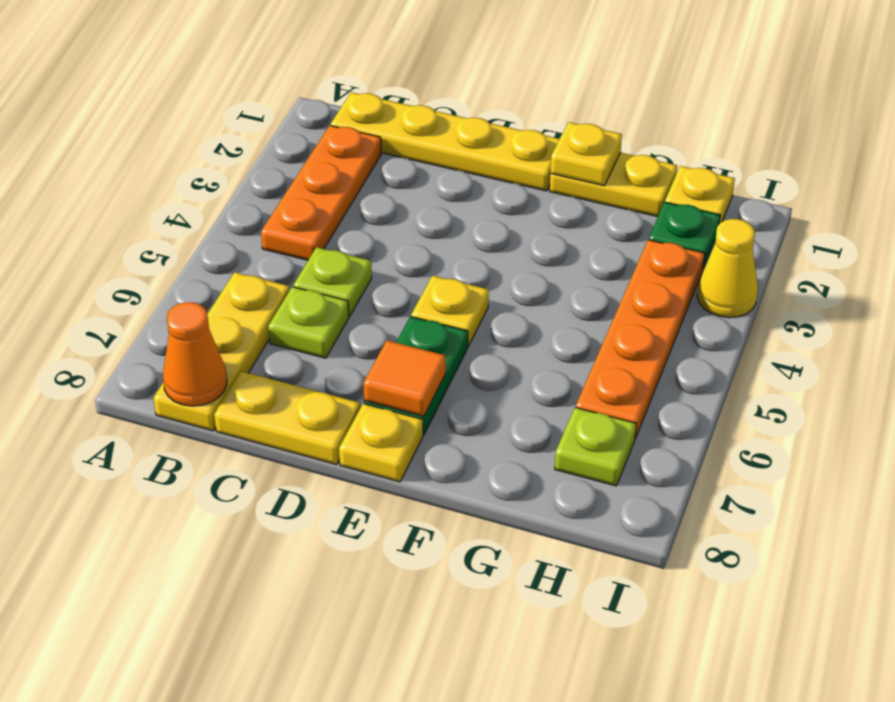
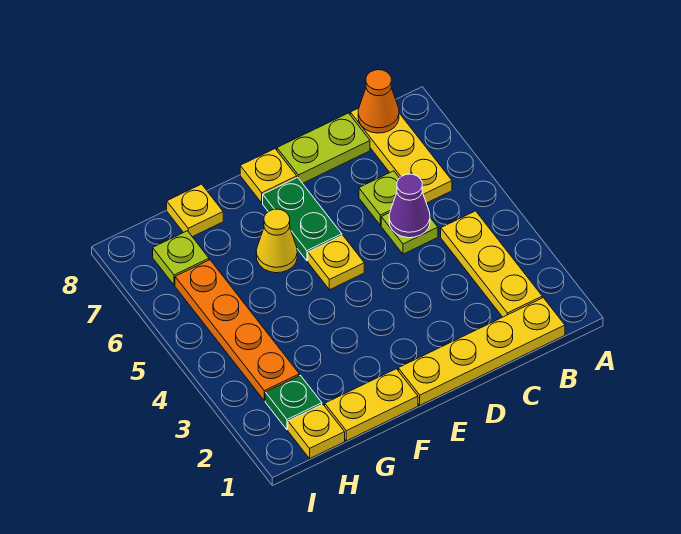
orange plate B2:B4 level 1 -> yellow plate B2:B4 level 1
none -> purple cone C5 level 2
yellow plate C8:D8 level 1 -> lime plate C8:D8 level 1
orange tile E7 level 2 -> none
yellow plate F1 level 2 -> yellow plate G8 level 1
yellow cone I3 level 1 -> yellow cone F6 level 1

